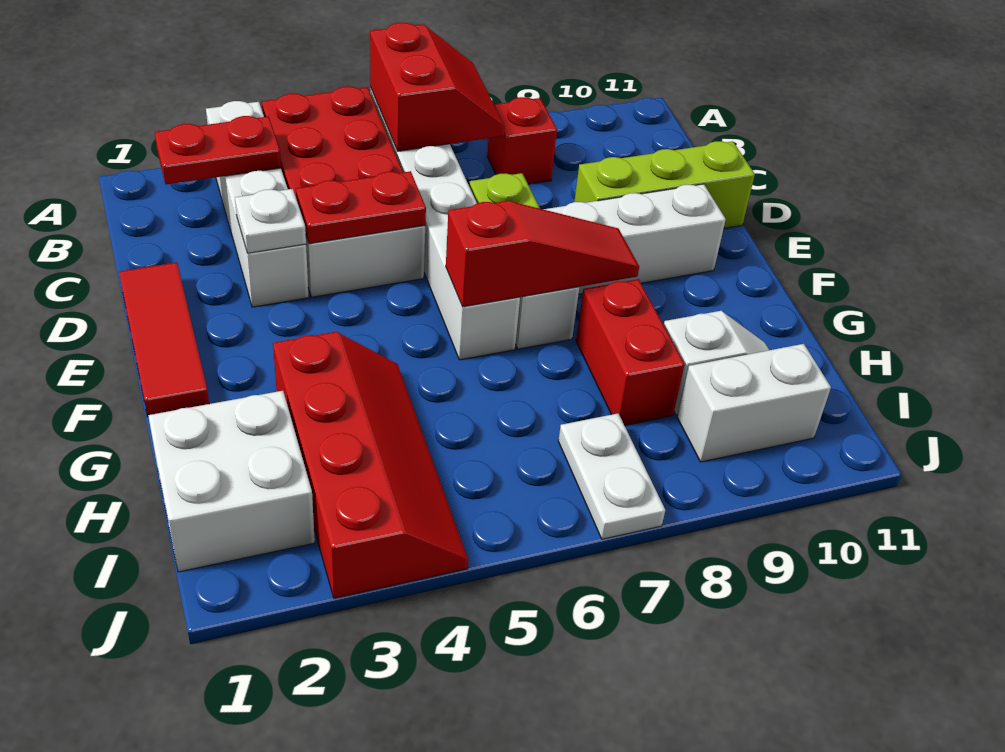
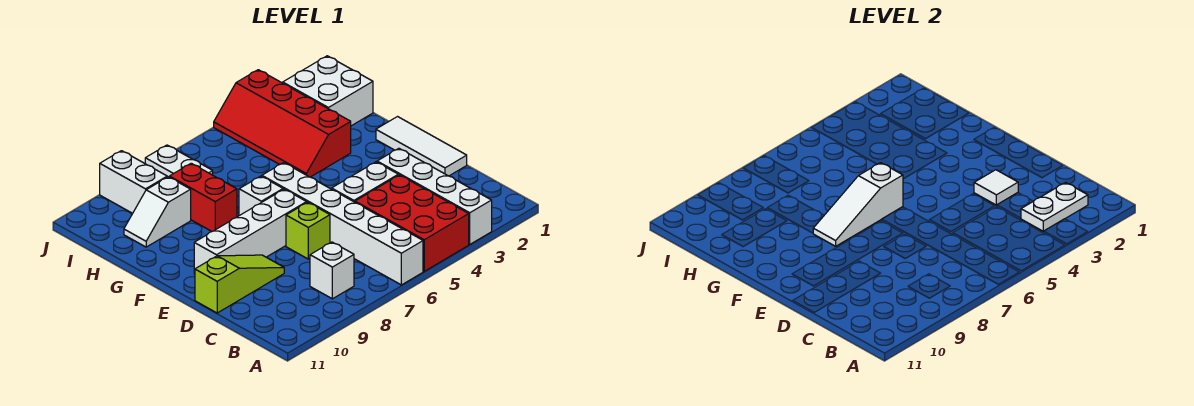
red slope A6:B7 level 2 top 6 -> none
red plate B2:B3 level 2 -> white plate B2:B3 level 2
red brick B8 level 1 -> white brick B8 level 1
red tile D1:F1 level 1 -> white tile D1:F1 level 1
white plate D3 level 2 -> white tile D3 level 2
red plate D4:D5 level 2 -> none
lime brick D9:D11 level 1 -> lime slope D9:D11 level 1 top 11
red slope F6:F8 level 2 top 6 -> white slope F6:F8 level 2 top 6
white brick I9:I10 level 1 -> white brick I9:J9 level 1

